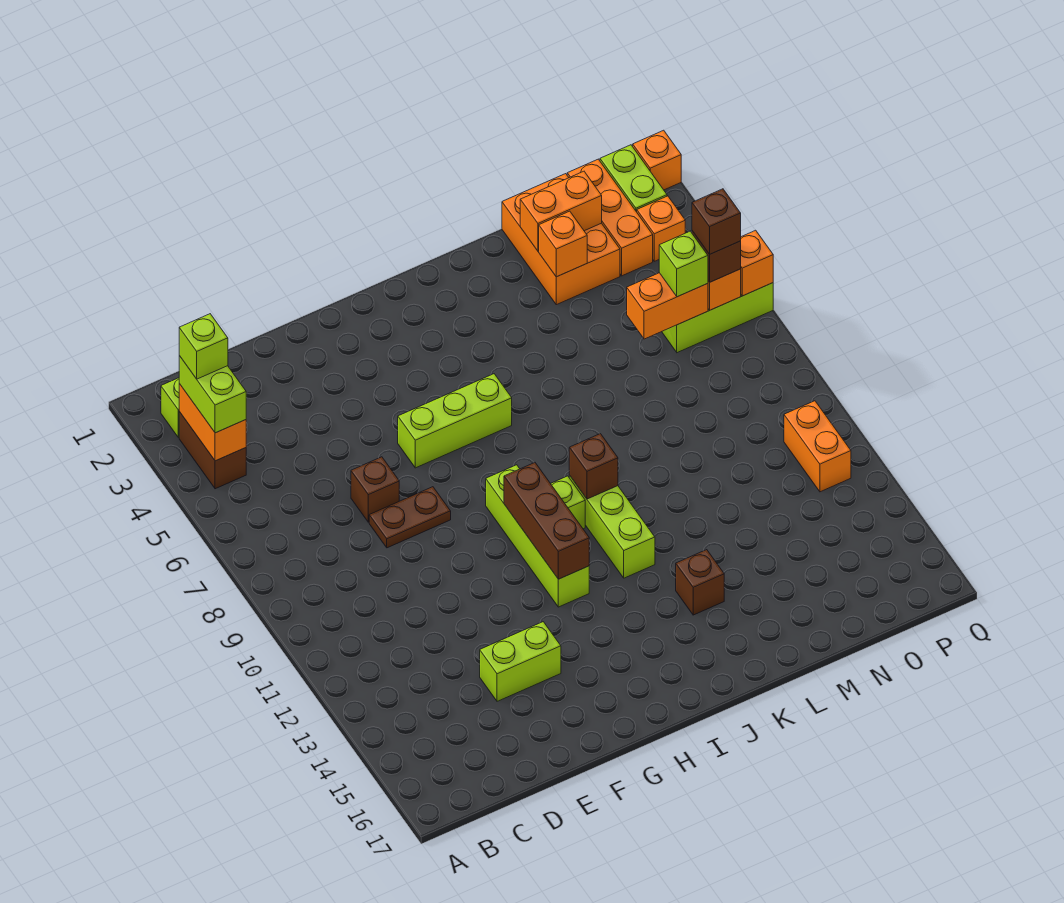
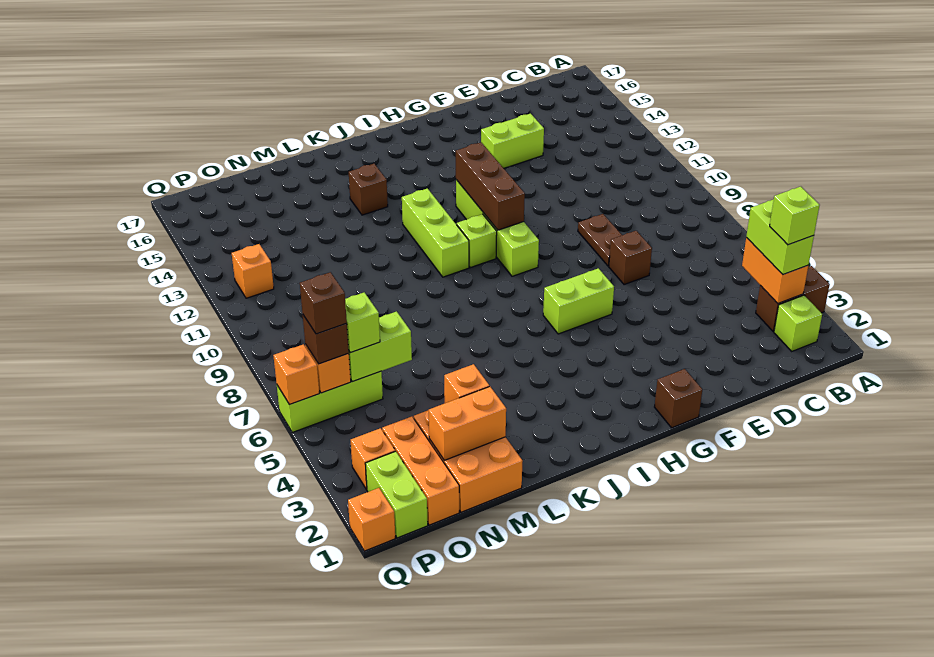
brown brick B3:B4 level 1 -> brown brick A3:B3 level 1
brown plate E8:F8 level 1 -> brown plate E8:E9 level 1
lime brick G6:I6 level 1 -> lime brick G6:H6 level 1
brown brick J10 level 2 -> brown brick G1 level 1
orange brick N6:O6 level 2 -> lime brick N6:O6 level 2
orange brick P11:P12 level 1 -> orange brick P12 level 1

